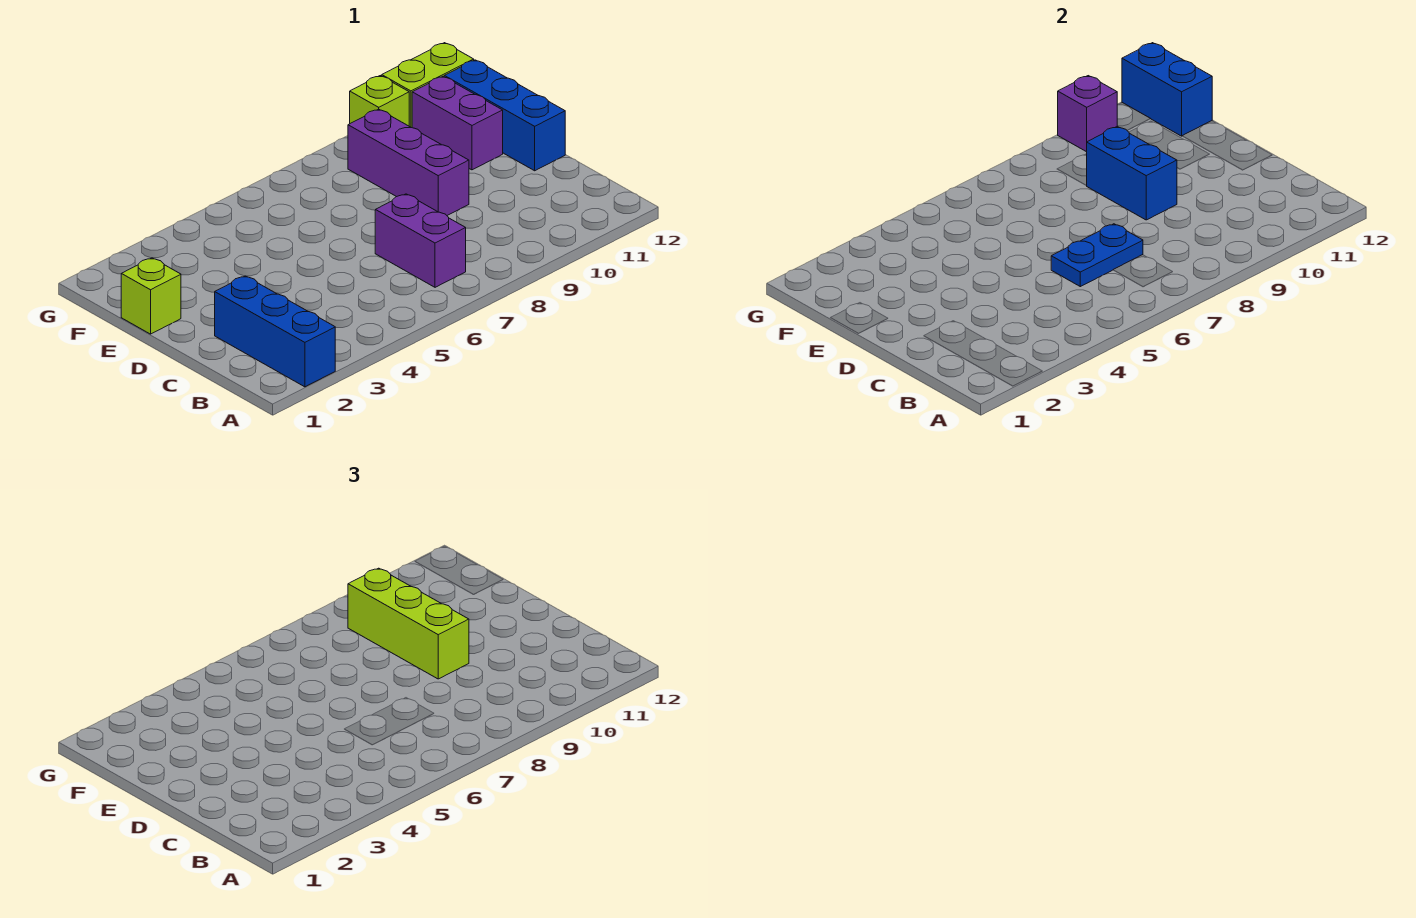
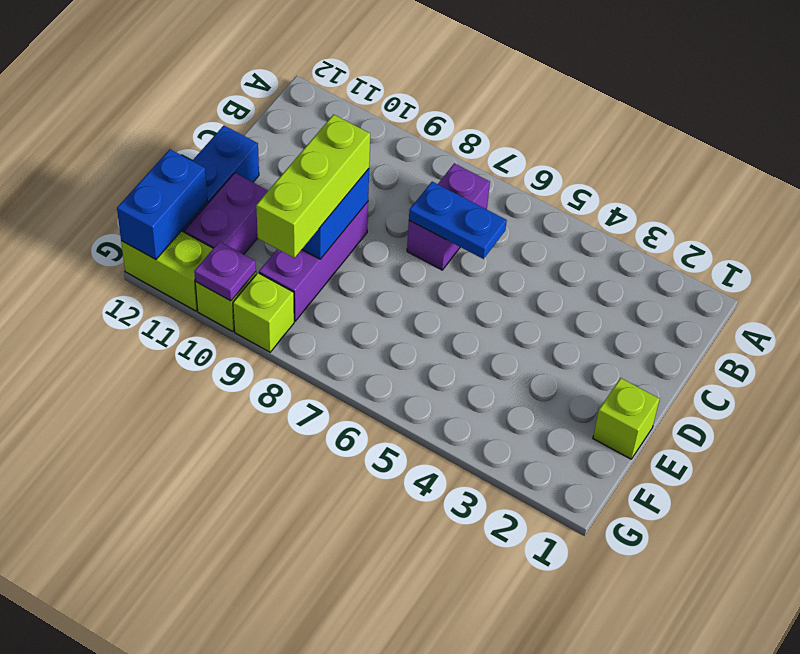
blue brick A2:C2 level 1 -> none
none -> lime brick G9 level 1
purple brick G10 level 2 -> purple plate G10 level 2

